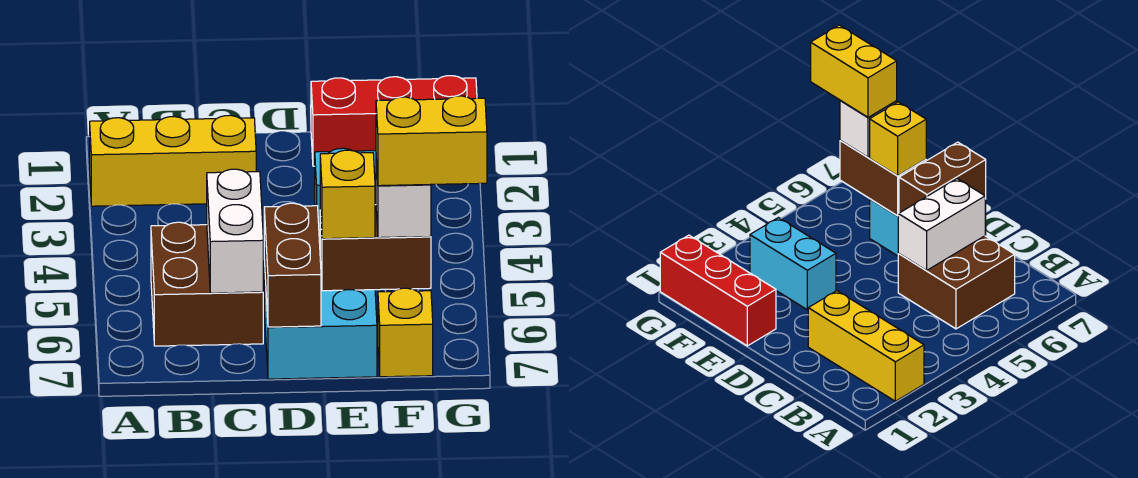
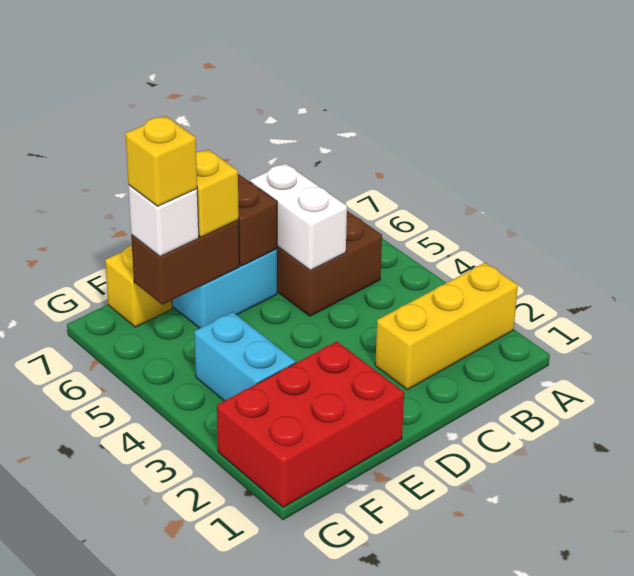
red brick E1:G1 level 1 -> red brick E1:G2 level 1
cyan brick E3:F3 level 1 -> cyan brick F3:F4 level 1
yellow brick F6:G6 level 4 -> yellow brick F6 level 4

